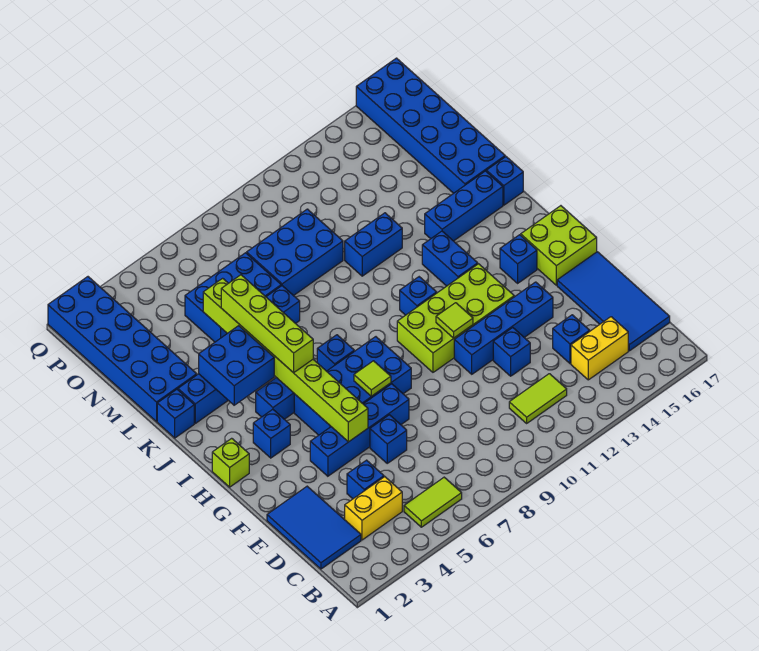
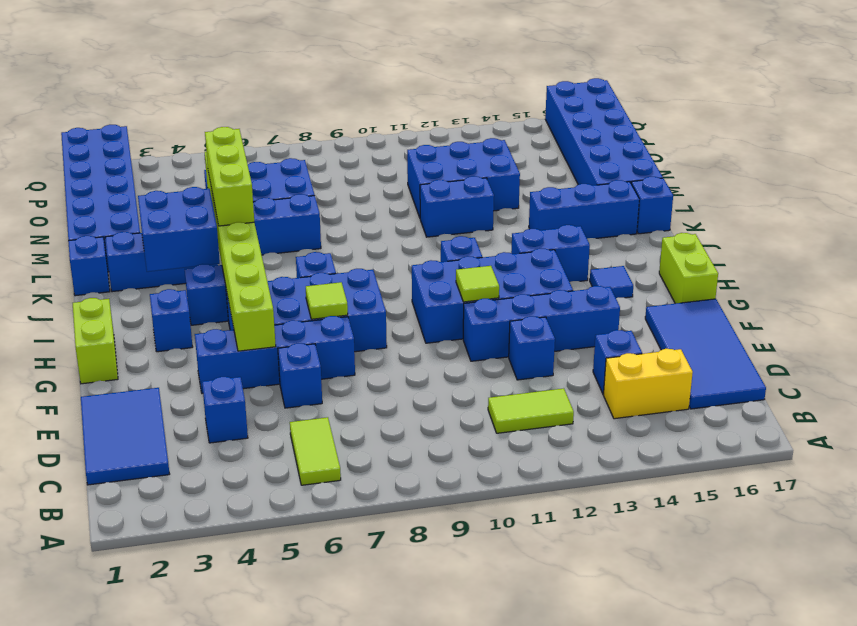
lime tile B5:B6 level 1 -> lime tile B6:C6 level 1
yellow brick C3:C4 level 1 -> none
lime brick G10:H13 level 1 -> blue brick G10:H13 level 1
lime brick G16:H17 level 1 -> lime brick G17:H17 level 1
lime brick H1 level 1 -> lime brick G1:H1 level 1
blue brick H15 level 1 -> blue tile H15 level 1
lime brick I5:L5 level 3 -> lime brick J5:L5 level 3
blue brick I13:J13 level 1 -> blue brick I13:I14 level 1
blue brick M8:N10 level 1 -> blue brick M11:N13 level 1

